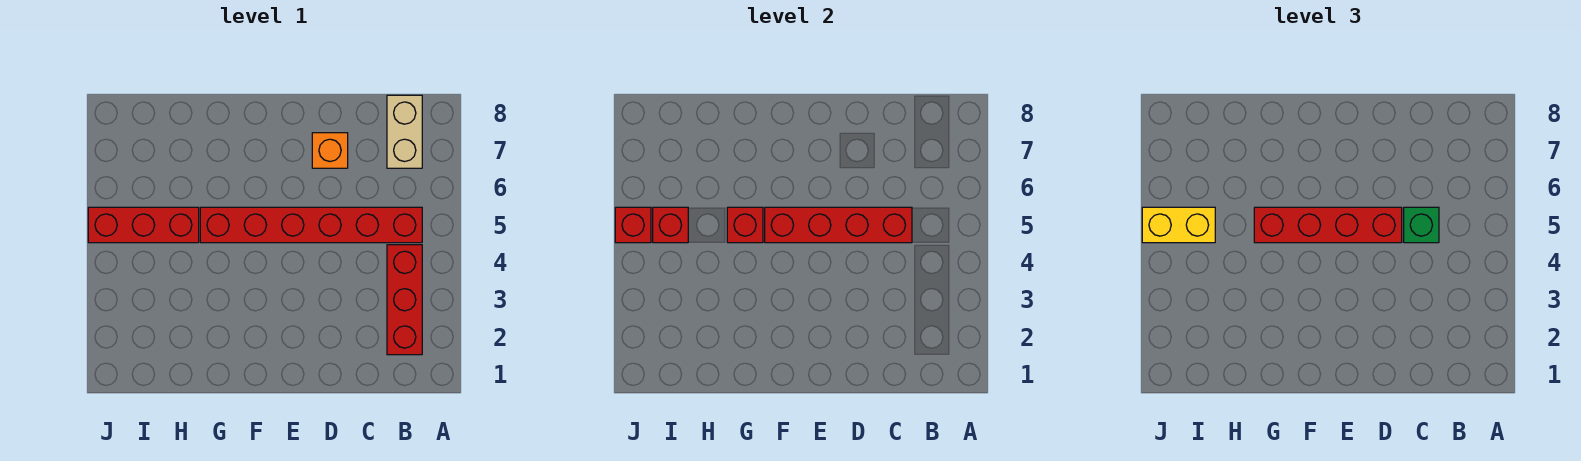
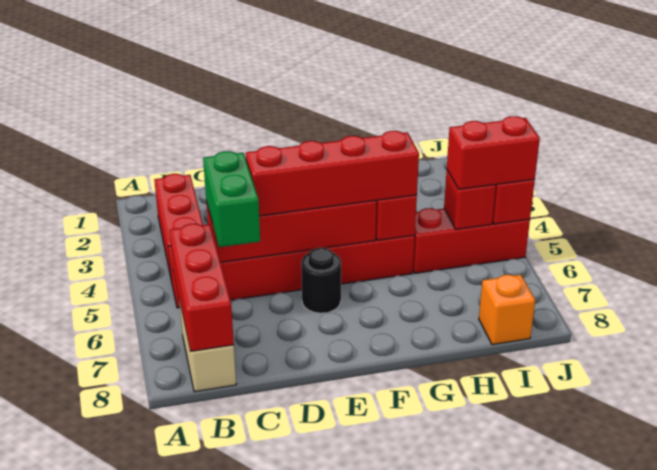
none -> red brick B6:B8 level 2
green brick C5 level 3 -> green brick C5:C6 level 3
orange brick D7 level 1 -> orange brick I8 level 1
none -> black round brick E6 level 1
yellow brick I5:J5 level 3 -> red brick I5:J5 level 3

